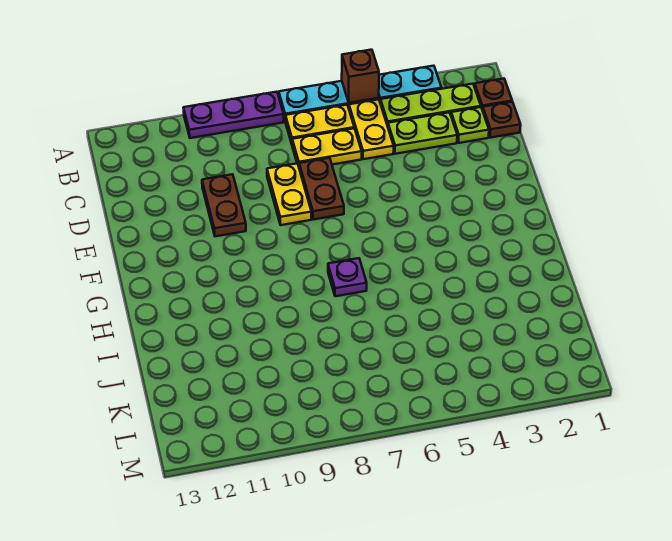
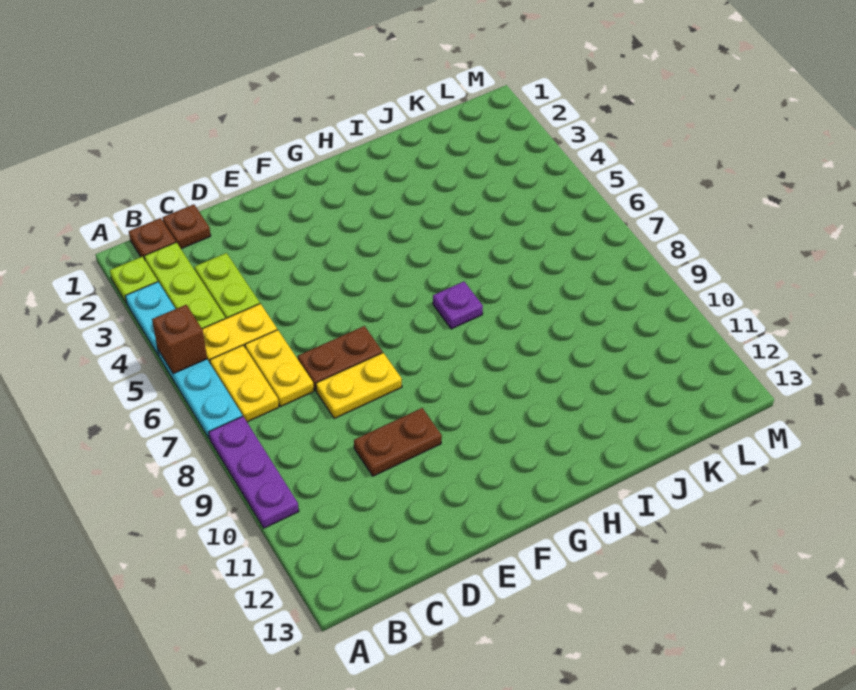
lime plate C2 level 1 -> lime plate A2 level 1

